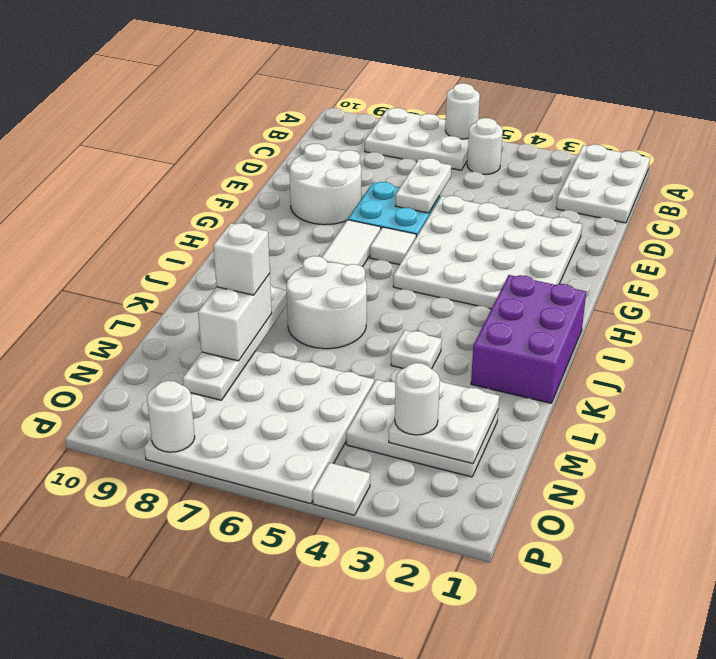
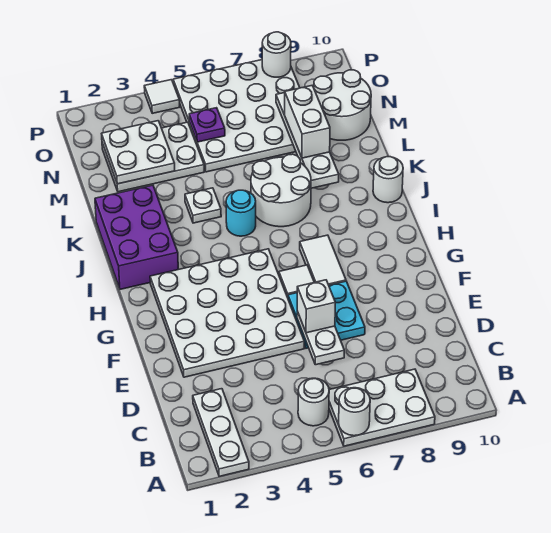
white plate A1:C2 level 1 -> white plate A2:C2 level 1
white round brick E8:F9 level 1 -> white round brick M9:N10 level 1
none -> cyan round brick J5 level 1
white brick L8 level 4 -> white brick E6 level 3
white round brick N3 level 3 -> white round brick J10 level 1
none -> purple plate N5 level 2

